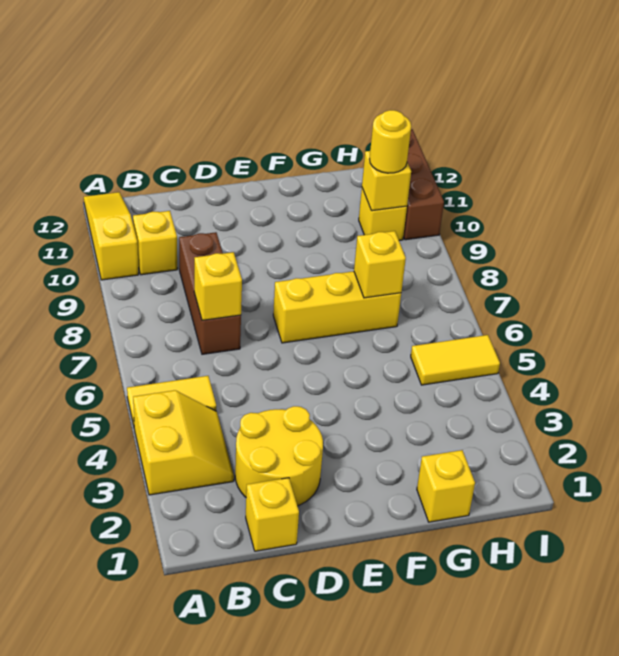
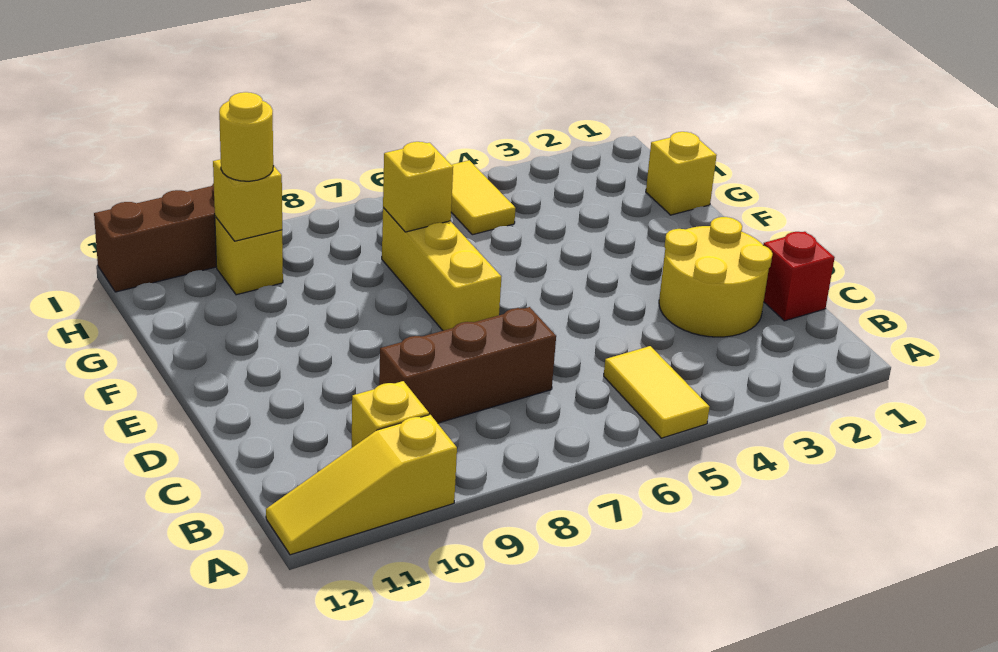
yellow slope A3:B4 level 1 top A -> none
yellow brick C1 level 1 -> red brick C1 level 1
yellow brick C7 level 2 -> none

